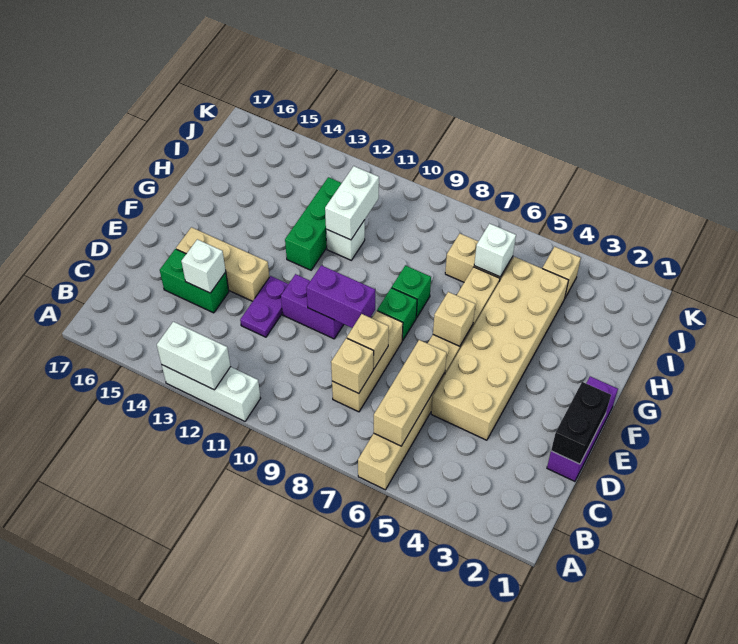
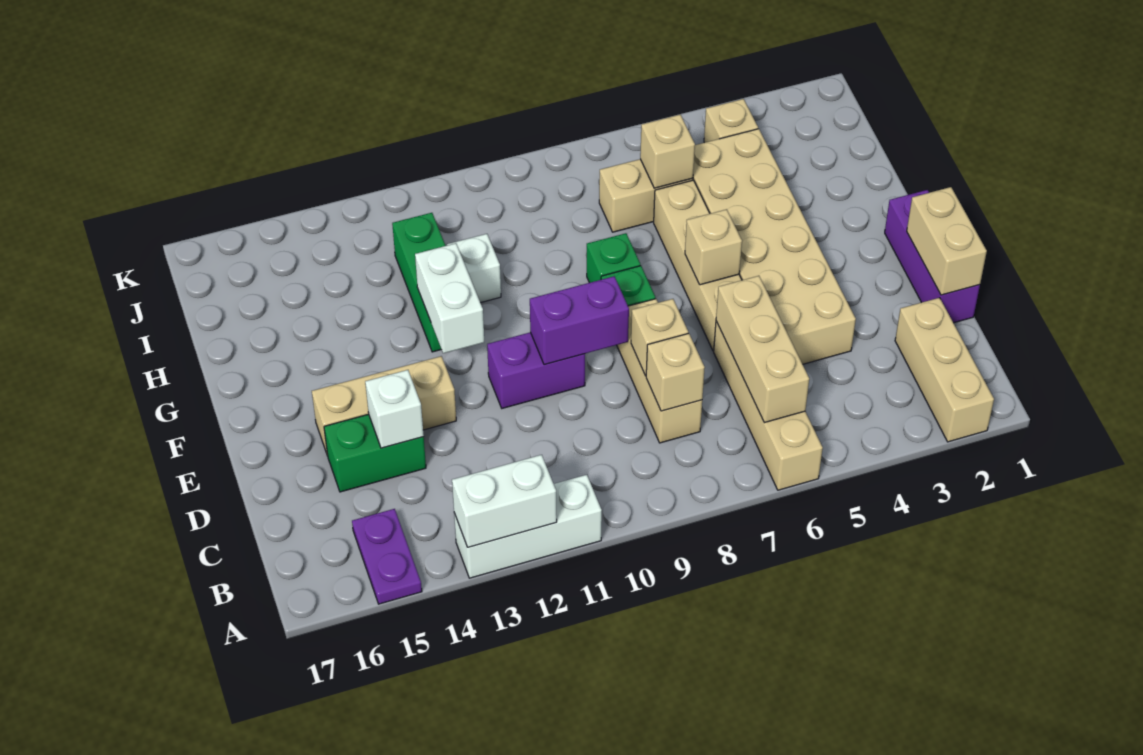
none -> tan brick A2:C2 level 1
black brick D1:E1 level 2 -> tan brick D1:E1 level 2
purple plate D12:E12 level 1 -> purple plate A15:B15 level 1
white brick H11:I11 level 2 -> white brick F12:G12 level 2
white brick I6 level 2 -> tan brick I6 level 2

